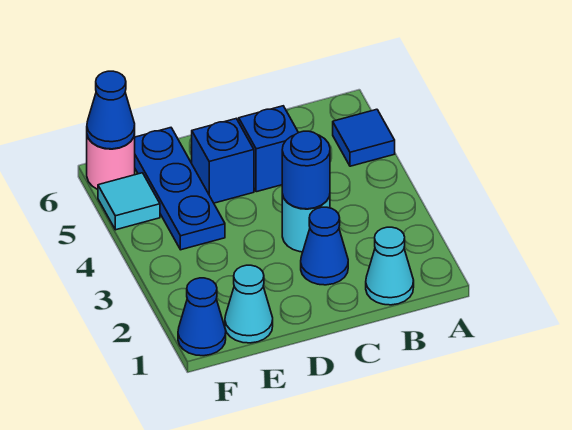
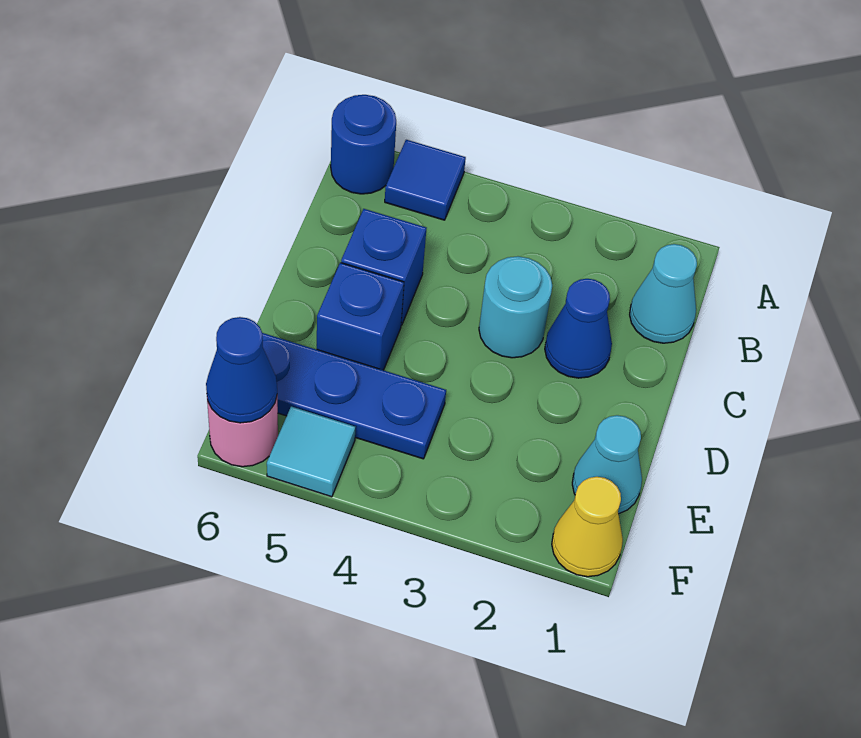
blue round brick C3 level 2 -> blue round brick A6 level 1
blue cone F1 level 1 -> yellow cone F1 level 1

